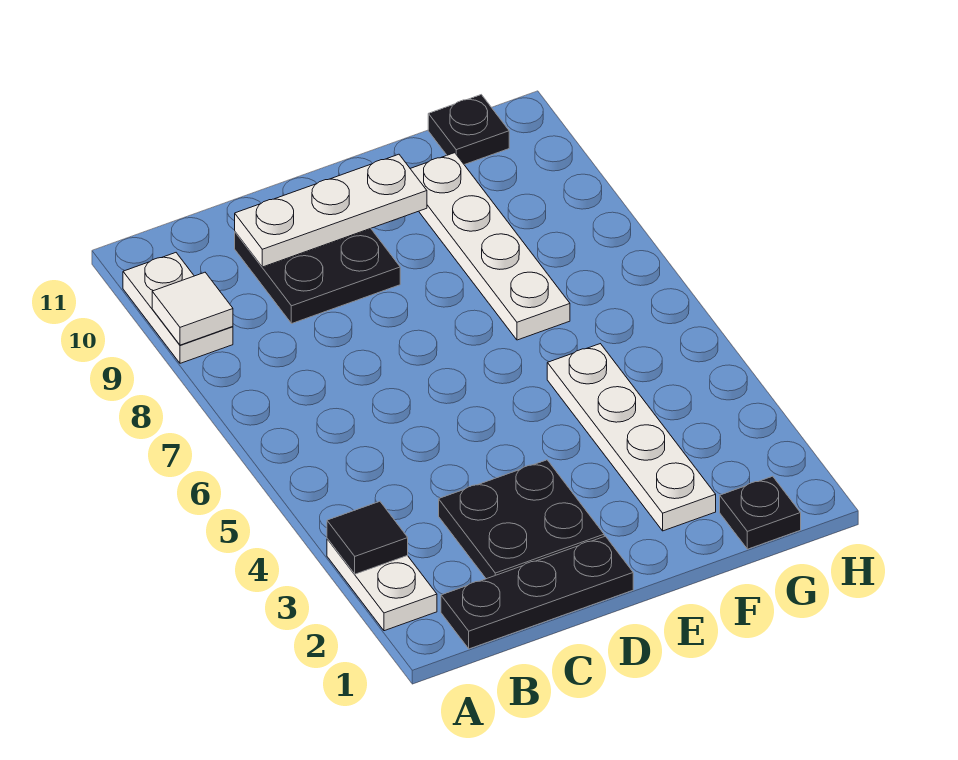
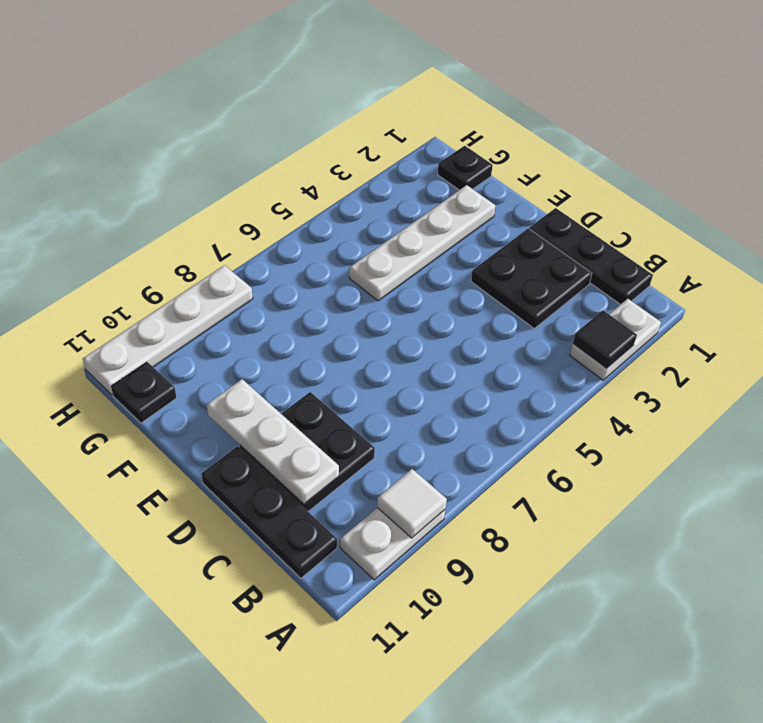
none -> black plate B11:D11 level 1
white plate F7:F10 level 1 -> white plate H8:H11 level 1

